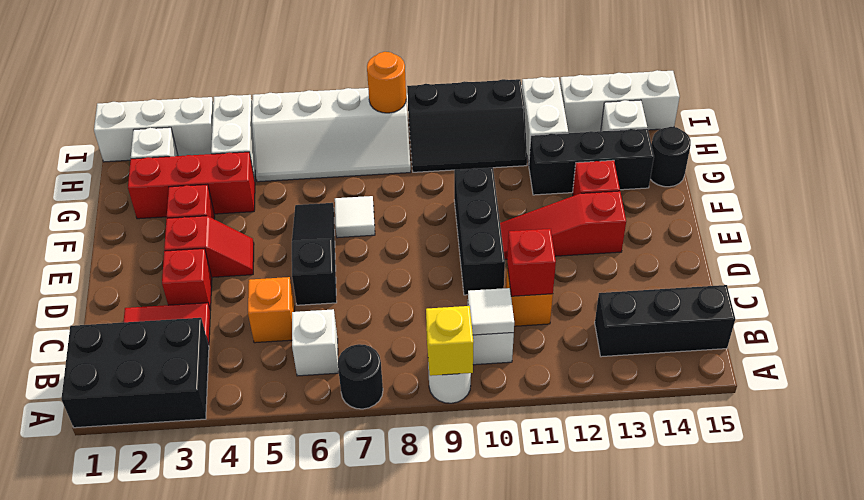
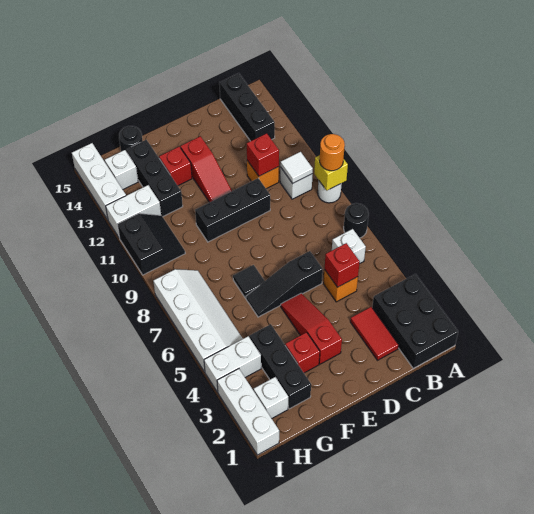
red brick D3 level 1 -> red brick C5 level 2
red slope E3:E4 level 1 top 3 -> red slope E3:E5 level 1 top 3
white tile F7 level 1 -> black tile F7 level 1
red brick G2:G4 level 1 -> black brick G2:G4 level 1
black slope H9:I11 level 1 top I -> black slope H10:I11 level 1 top I
orange round brick I8 level 2 -> orange round brick A9 level 3

